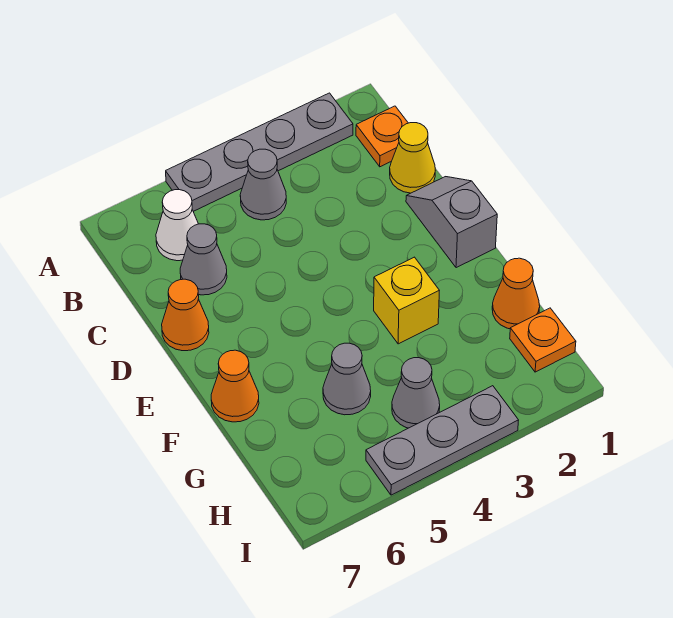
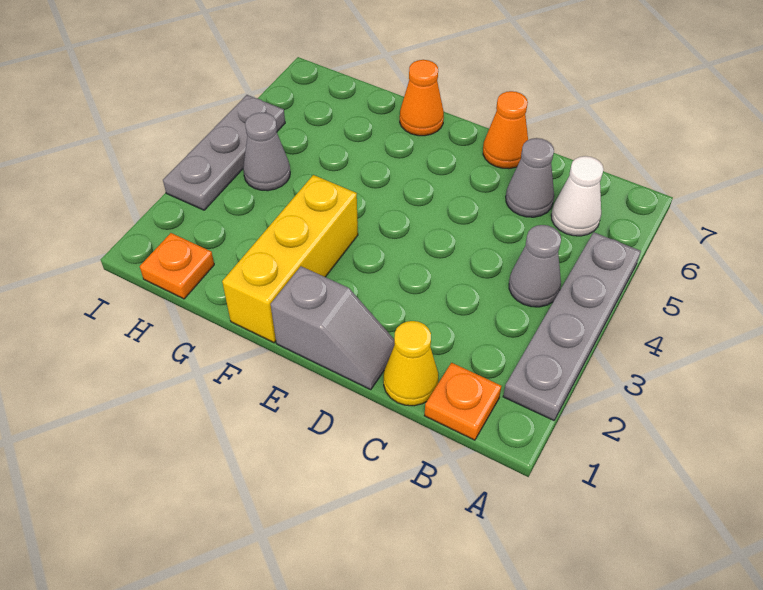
yellow brick F3 level 1 -> yellow brick F1:F3 level 1
orange cone G1 level 1 -> none
grey cone G5 level 1 -> none

